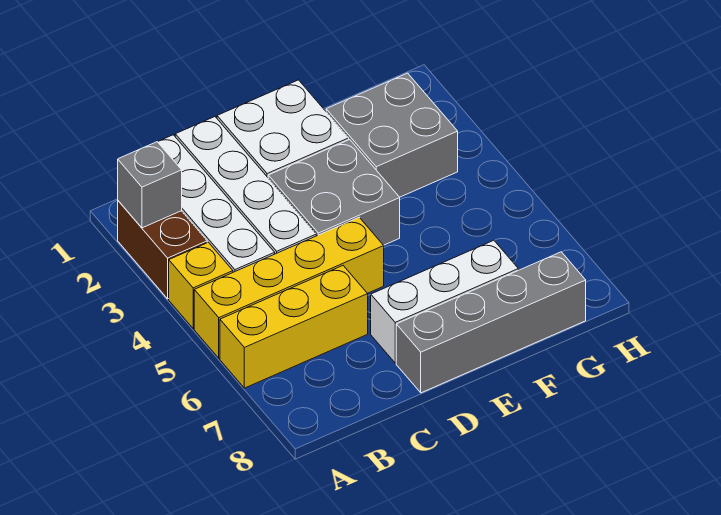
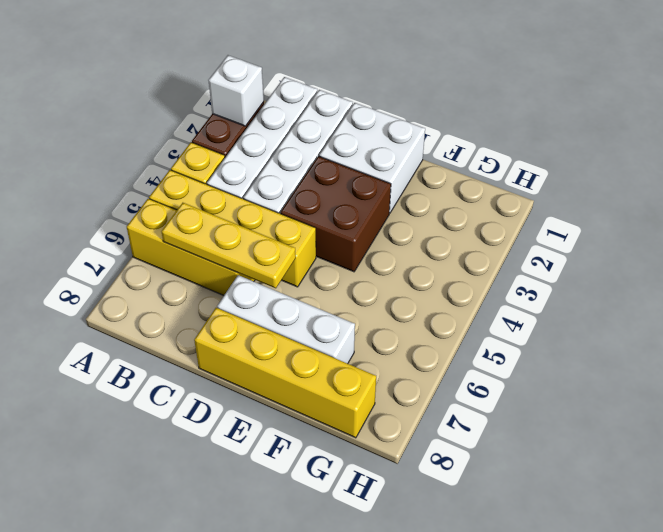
grey brick A2 level 2 -> white brick A2 level 2
none -> yellow plate B6:D6 level 2
grey brick D3:E4 level 1 -> brown brick D3:E4 level 1
grey brick D8:G8 level 1 -> yellow brick D8:G8 level 1
grey brick F2:G3 level 1 -> none

